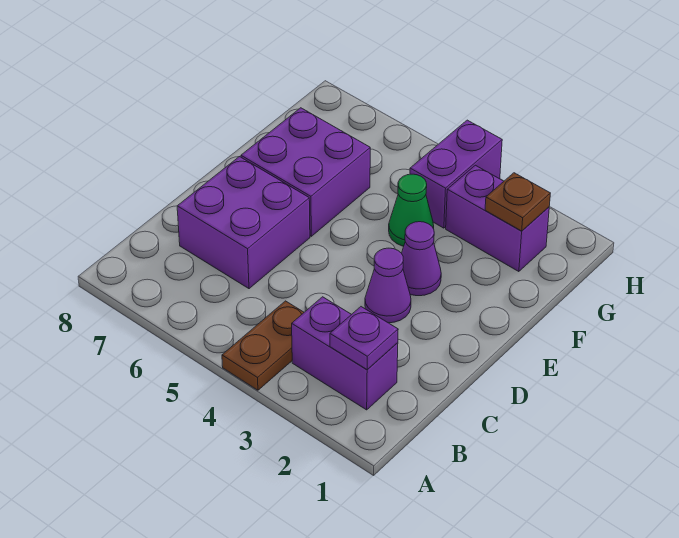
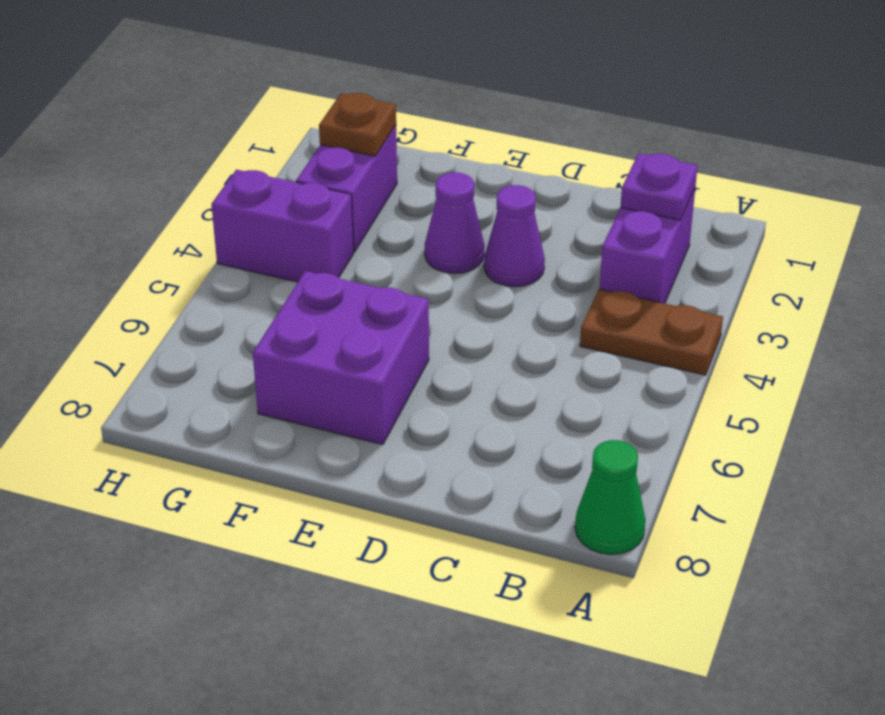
purple brick C6:D7 level 1 -> none
green cone F4 level 1 -> green cone A8 level 1

